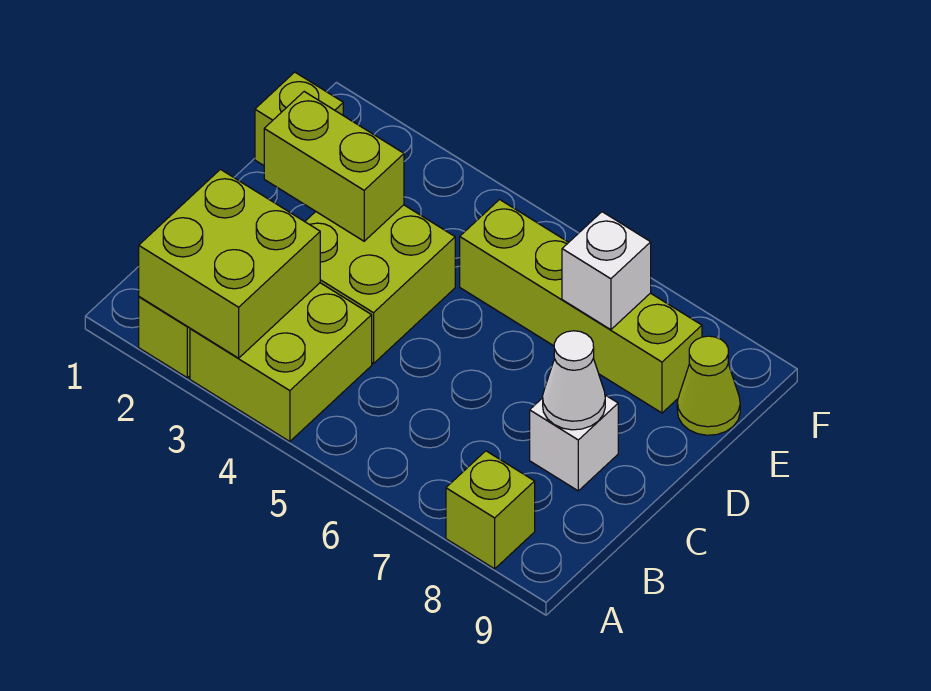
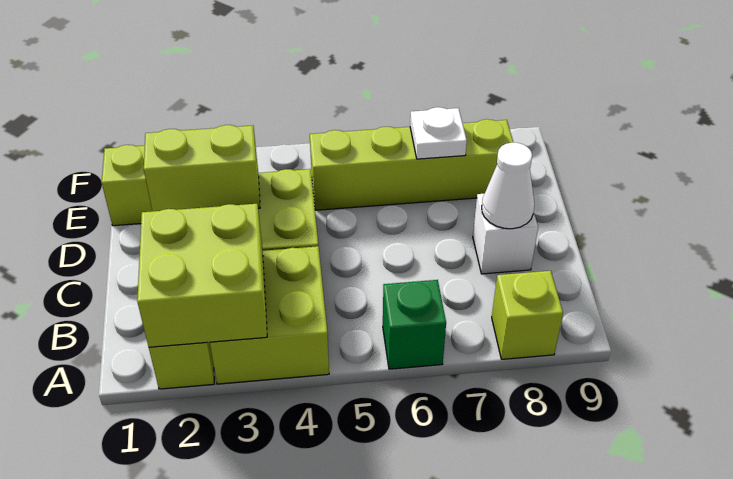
none -> green brick A6 level 1
white brick E7 level 2 -> white plate E7 level 2
lime cone E9 level 1 -> none

